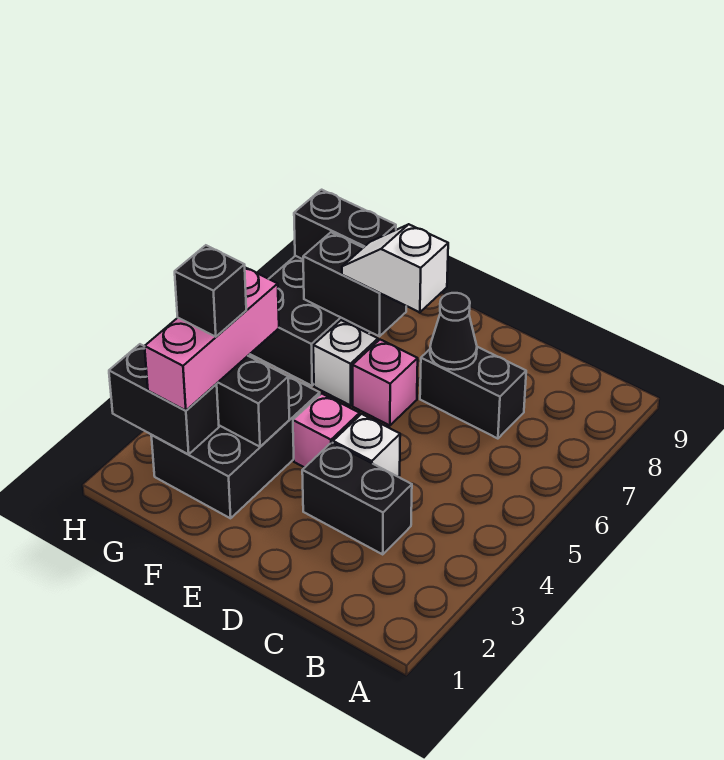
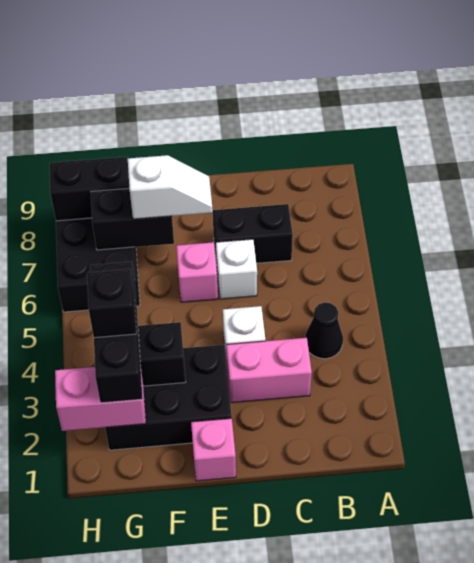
black brick C3:D3 level 1 -> pink brick C3:D3 level 1
black cone D7 level 2 -> black cone B4 level 1
pink brick E4 level 1 -> pink brick E1 level 1
white slope E7:F7 level 3 top E -> white slope E7:F7 level 3 top F
black brick F2:G4 level 1 -> black brick E2:G3 level 1
white brick F6 level 1 -> white brick D6 level 1
black brick G2:H2 level 2 -> pink brick G2:H2 level 2
pink brick G2:G4 level 3 -> black brick G2:G4 level 3

